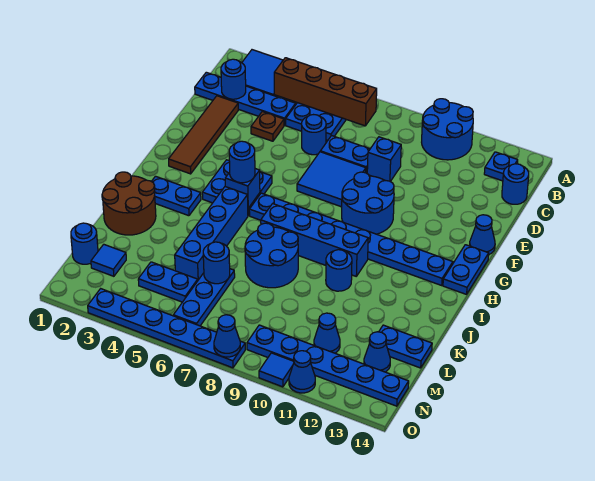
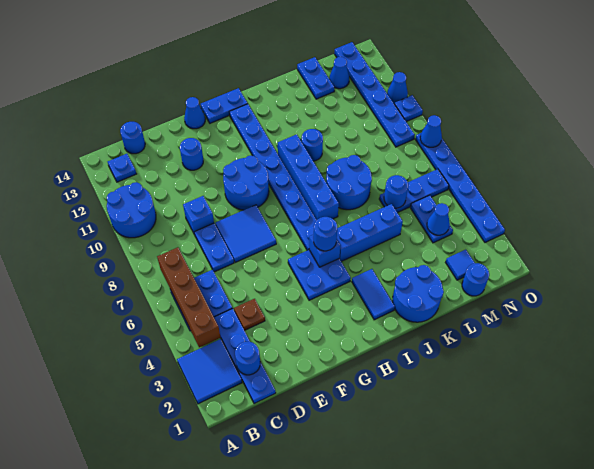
brown tile D2:G2 level 1 -> none
blue round brick D6 level 1 -> blue round brick E12 level 1
blue plate I2:I3 level 1 -> blue tile I2:I3 level 1
blue brick I5:L5 level 1 -> blue brick I5:K5 level 1
brown round brick J1:K2 level 1 -> blue round brick J1:K2 level 1
blue cone M11 level 1 -> blue cone M4 level 2
blue tile O10 level 1 -> blue plate O10 level 1

